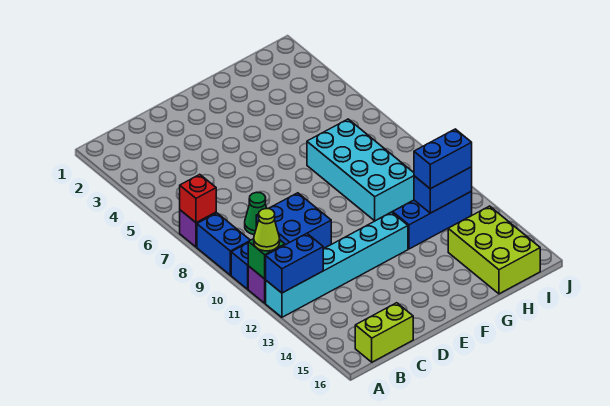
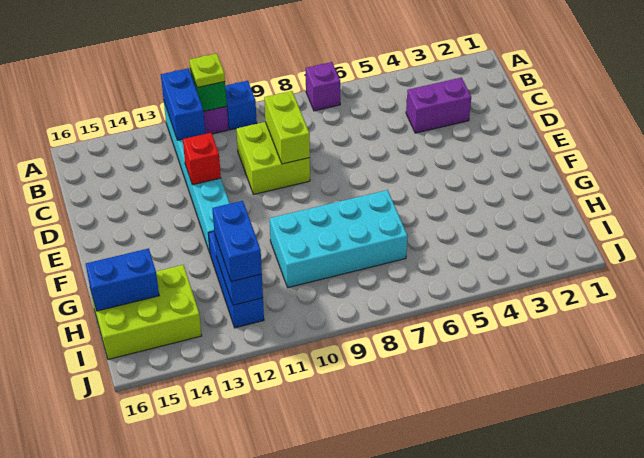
red brick A7 level 2 -> red brick D12 level 2
blue brick A8:A9 level 1 -> blue brick H15:H16 level 2
lime cone A11 level 3 -> lime plate A11 level 3
lime brick B16:C16 level 1 -> lime brick C9:D9 level 2
none -> purple brick C3:C4 level 1
green cone C8 level 1 -> none
blue brick C9:D10 level 1 -> lime brick C9:D10 level 1

